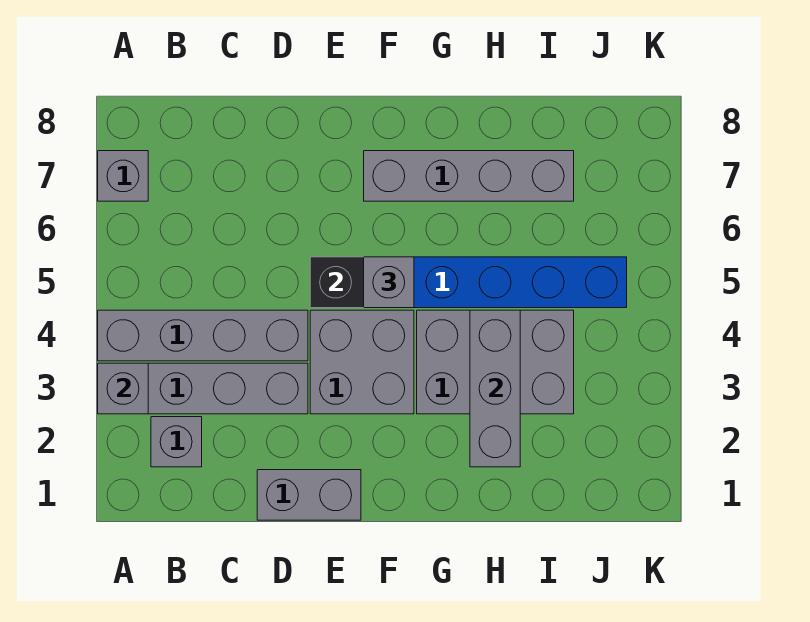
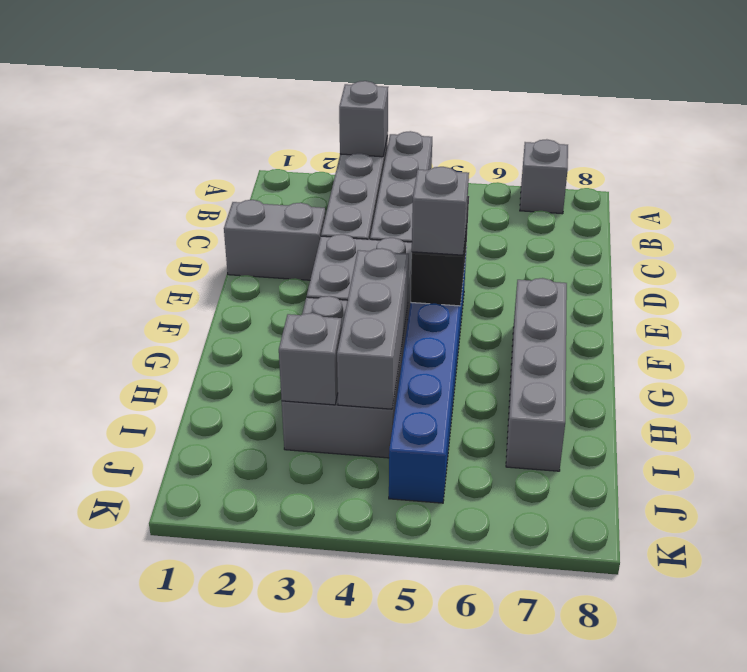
grey brick B2 level 1 -> grey brick I3 level 2
grey brick D1:E1 level 1 -> grey brick D1:D2 level 1
grey brick H2:H4 level 2 -> grey brick G4:I4 level 2

